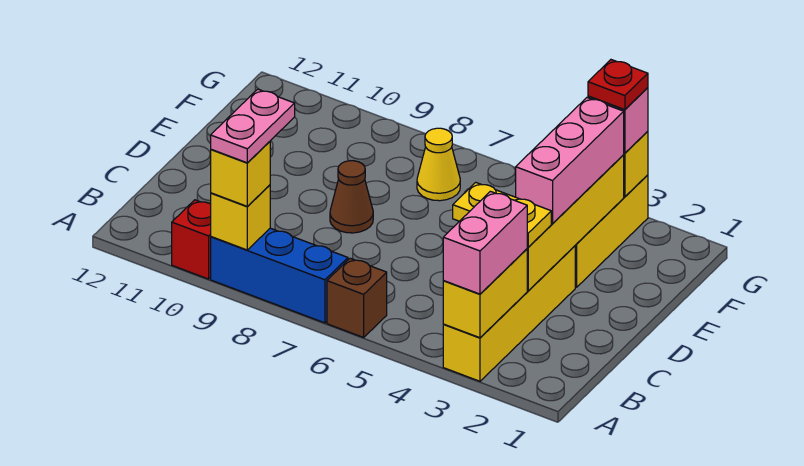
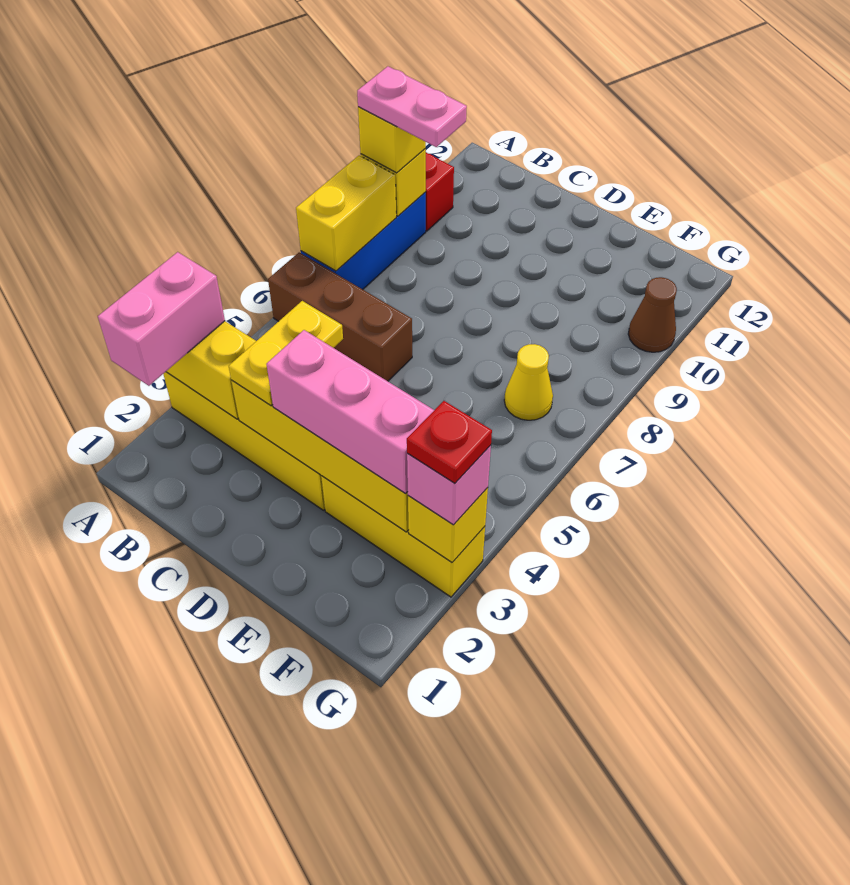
pink brick A3:B3 level 3 -> pink brick A2:A3 level 3
brown brick A6 level 1 -> brown brick A6:C6 level 1
none -> yellow brick A7:A8 level 2
brown cone D8 level 1 -> brown cone G10 level 1

